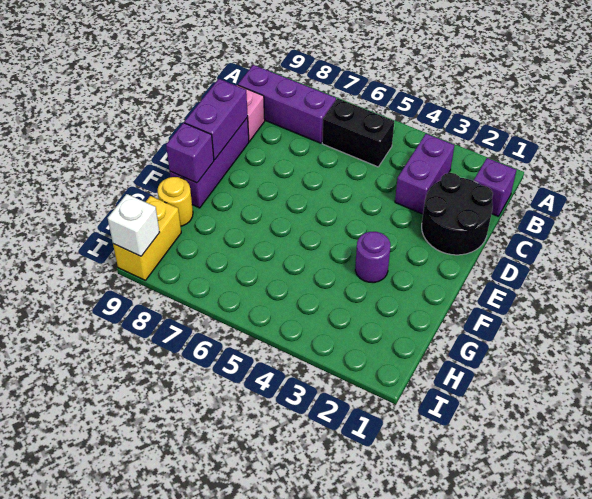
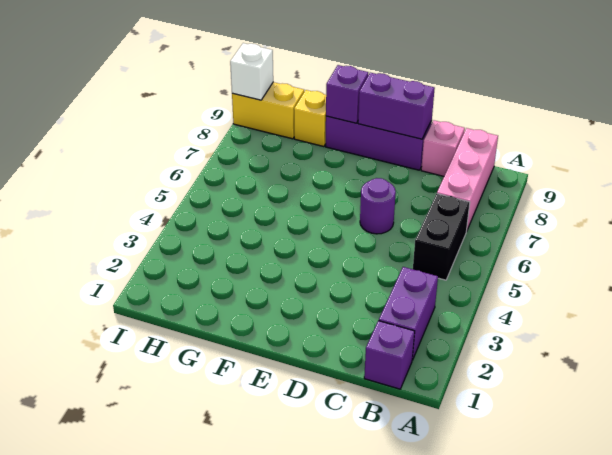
purple brick B3:C3 level 1 -> purple brick B2:B3 level 1
purple brick B7:B9 level 1 -> pink brick B7:B9 level 1
black round brick C1:D2 level 1 -> none
purple round brick F3 level 1 -> purple round brick D6 level 1
yellow round brick G9 level 1 -> yellow brick G9 level 1

